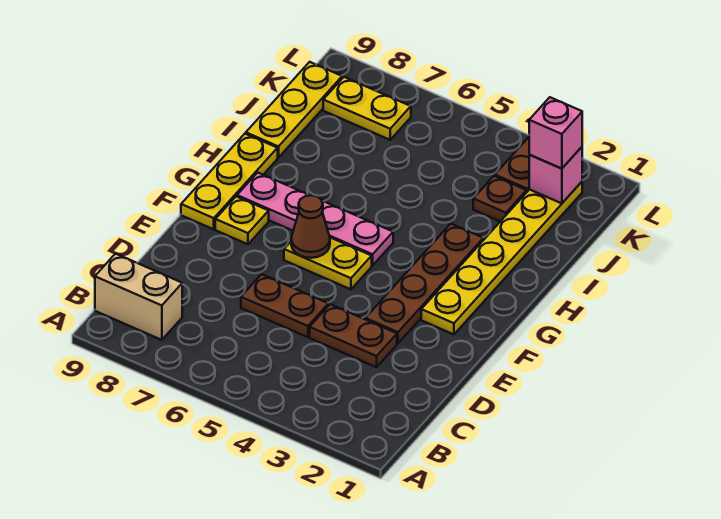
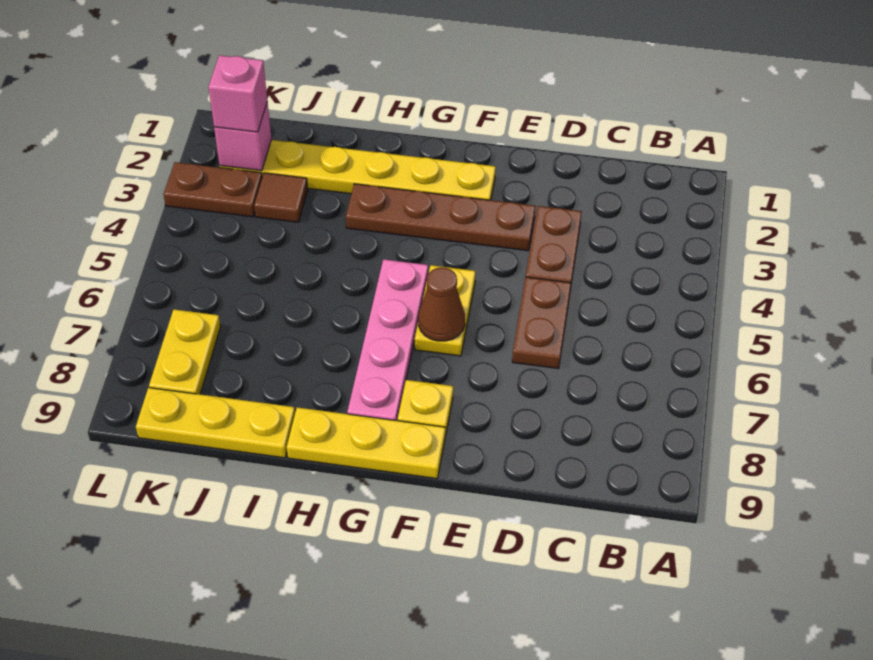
tan brick B8:B9 level 1 -> none
brown plate J3 level 1 -> brown tile J3 level 1

